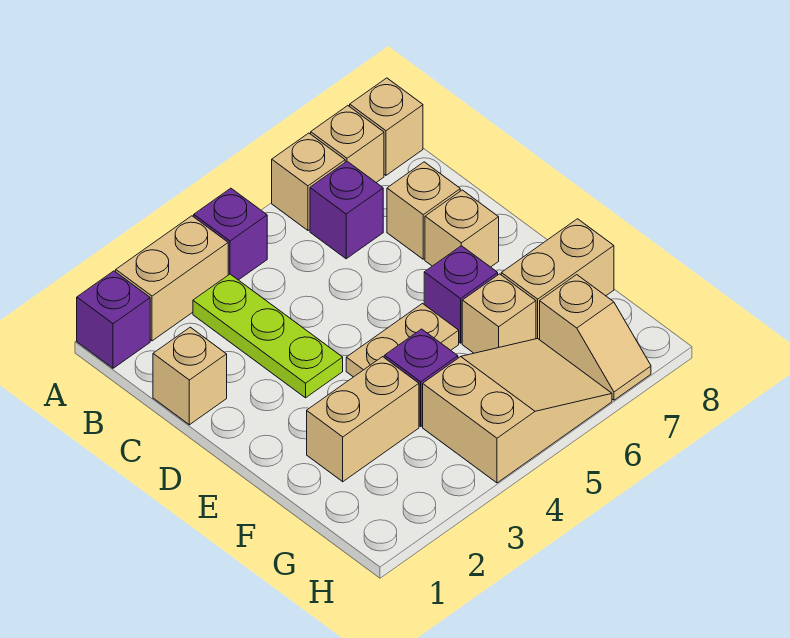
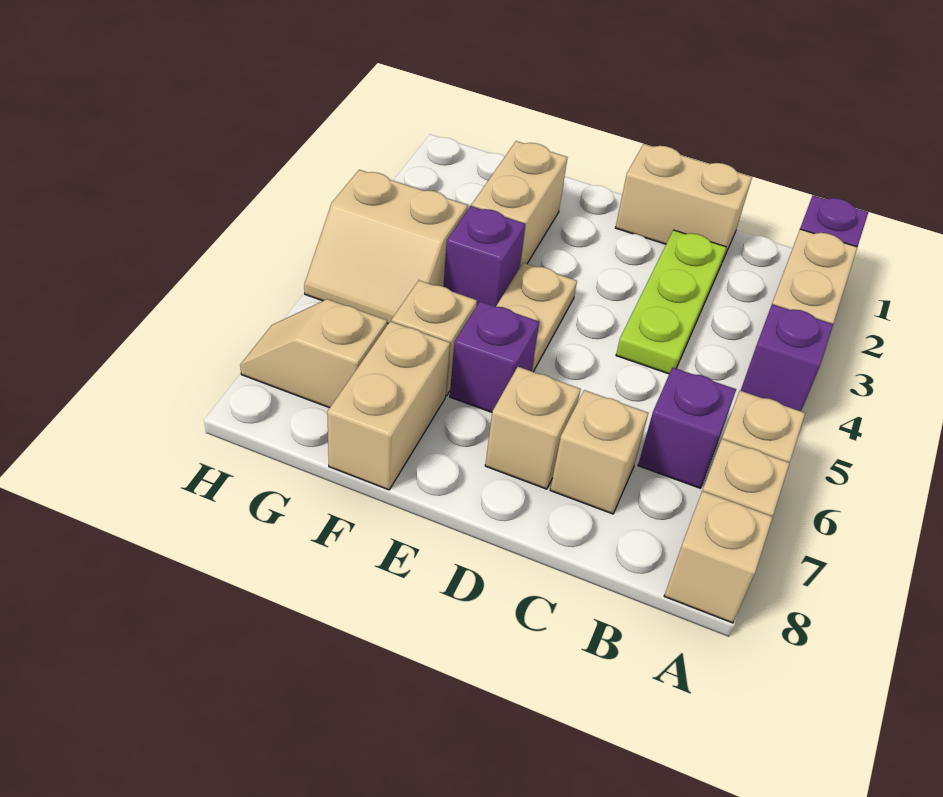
lime plate B3:D3 level 1 -> lime plate C2:C4 level 1
tan brick C1 level 1 -> tan brick C1:D1 level 1
tan slope G4:H6 level 1 top 4 -> tan slope G4:H5 level 1 top 4

